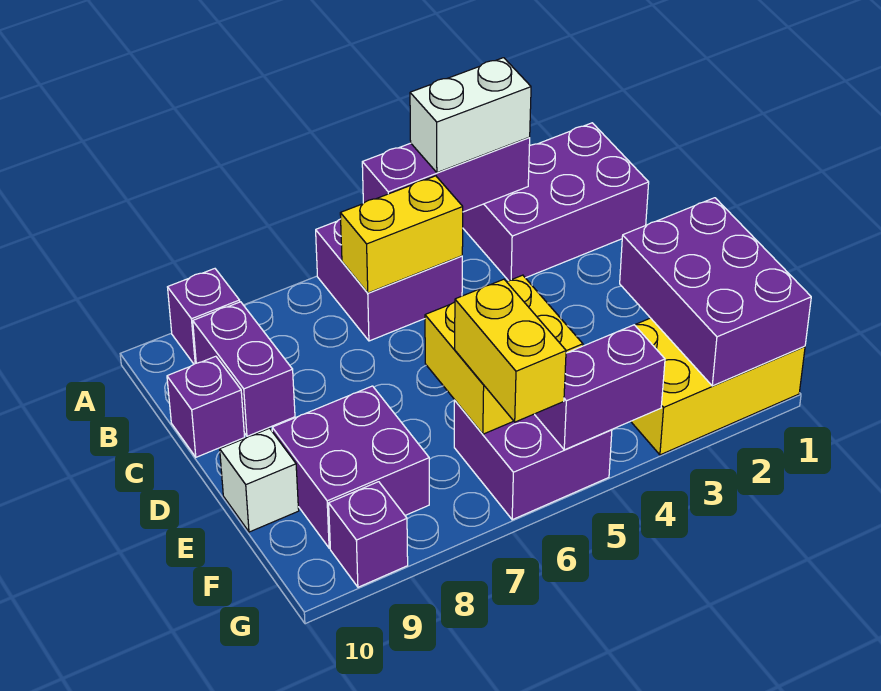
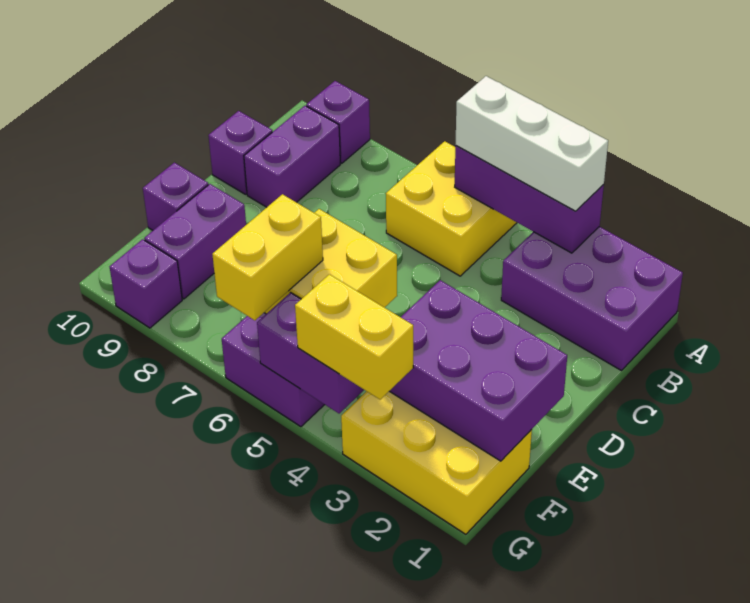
white brick A3:A4 level 3 -> white brick A3:A5 level 3
purple brick A5:B6 level 1 -> yellow brick A5:B6 level 1
yellow brick B5:B6 level 2 -> yellow brick G3:G4 level 3
purple brick E1:G2 level 2 -> purple brick E1:F3 level 2
purple brick E8:F9 level 1 -> purple brick E9:F9 level 1
white brick E10 level 1 -> purple brick E10 level 1

